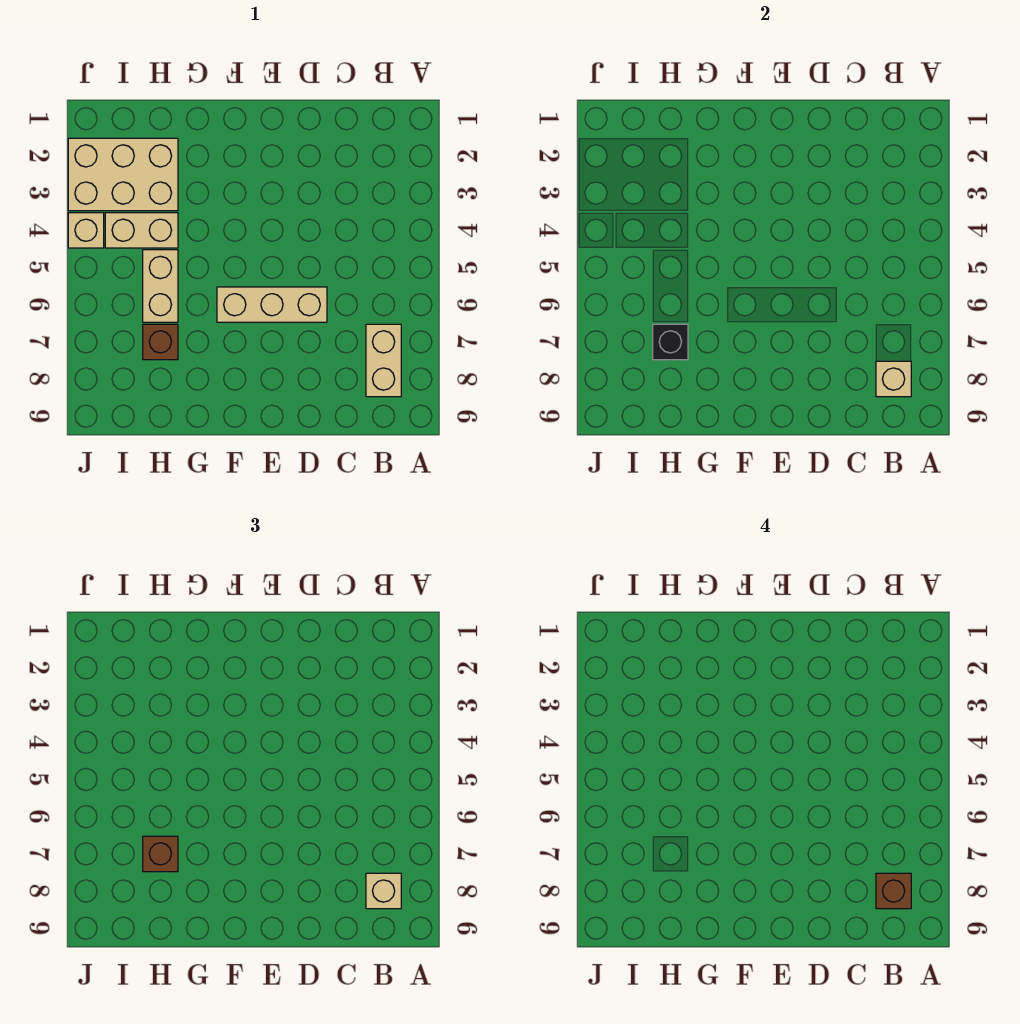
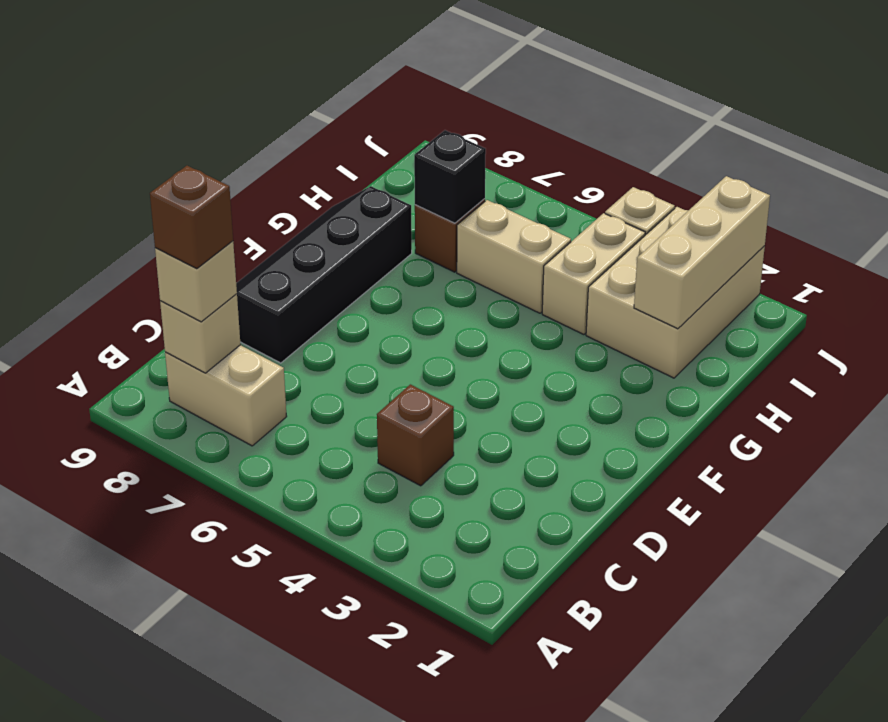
tan brick D6:F6 level 1 -> tan brick H2:J2 level 2
none -> black slope D8:G9 level 1 top 8
brown brick H7 level 3 -> brown brick C4 level 1

